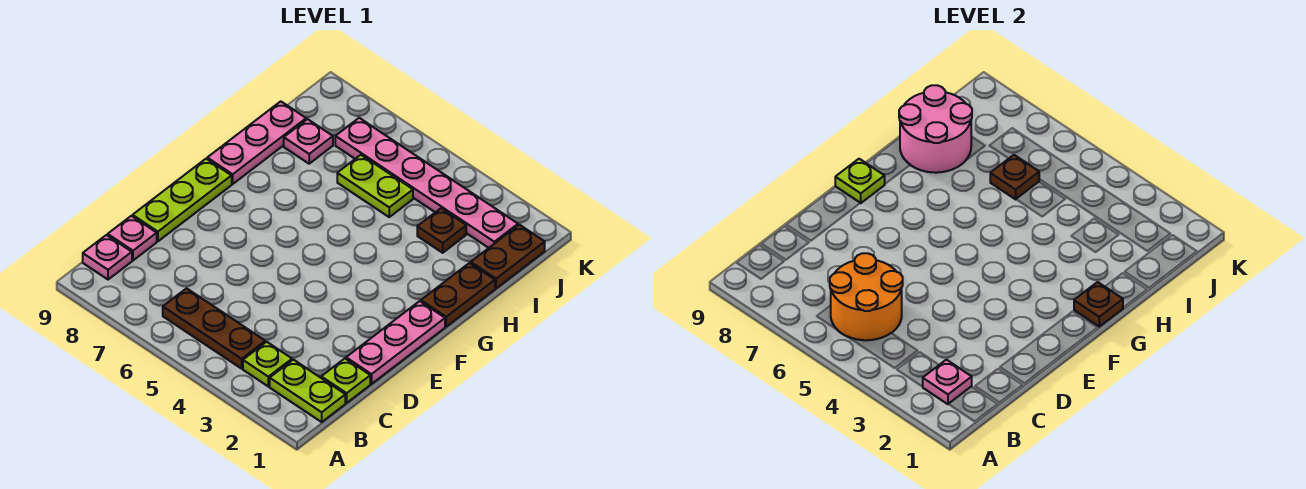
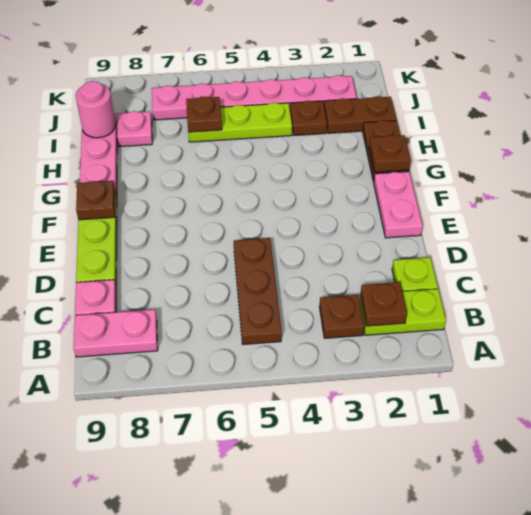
pink plate B2 level 2 -> brown plate B2 level 2
lime plate B3 level 1 -> brown plate B3 level 1
brown plate B4:B6 level 1 -> brown plate B5:D5 level 1
orange round brick B5:C6 level 2 -> none
pink plate B9 level 1 -> pink plate B8:B9 level 1
pink plate D1:F1 level 1 -> pink plate E1:F1 level 1
lime plate F9 level 2 -> brown plate F9 level 2
pink round brick H8:I9 level 2 -> pink round brick I9 level 2
brown plate I1:J1 level 1 -> brown plate I1:I2 level 1
lime plate I5:I6 level 1 -> lime plate I4:I6 level 1

